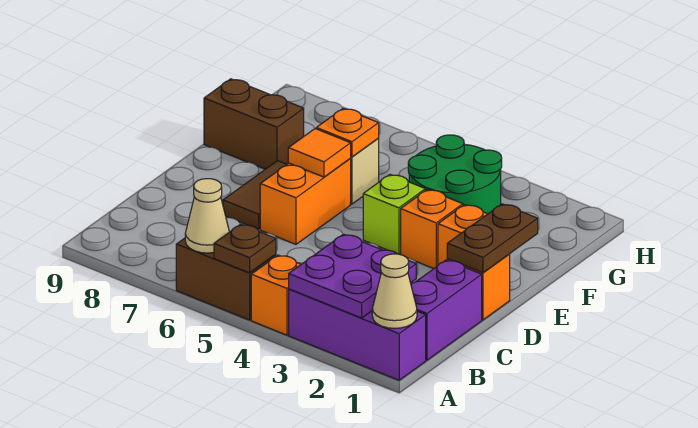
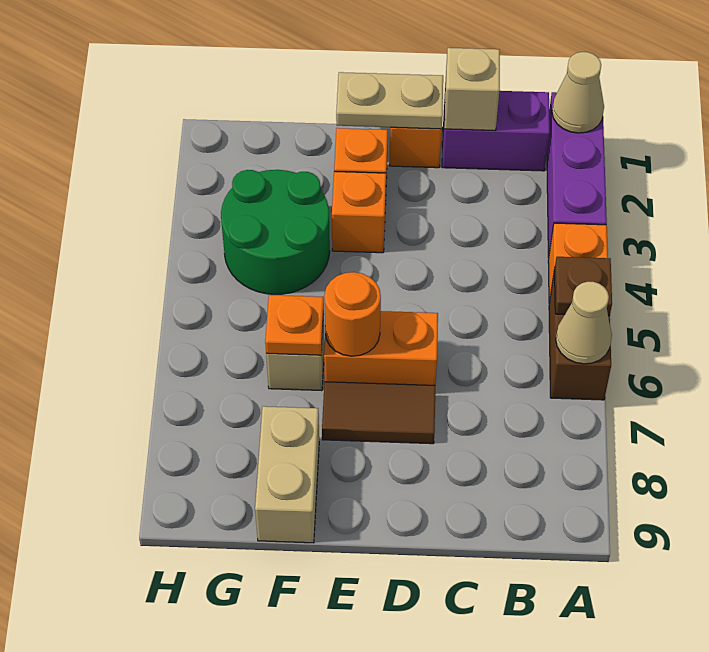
purple plate A2:B3 level 2 -> none
none -> tan brick C1 level 2
brown plate D1:E1 level 2 -> tan plate D1:E1 level 2
lime brick E4 level 1 -> none
orange tile E6 level 2 -> orange round brick E6 level 2
brown brick F8:F9 level 1 -> tan brick F8:F9 level 1

